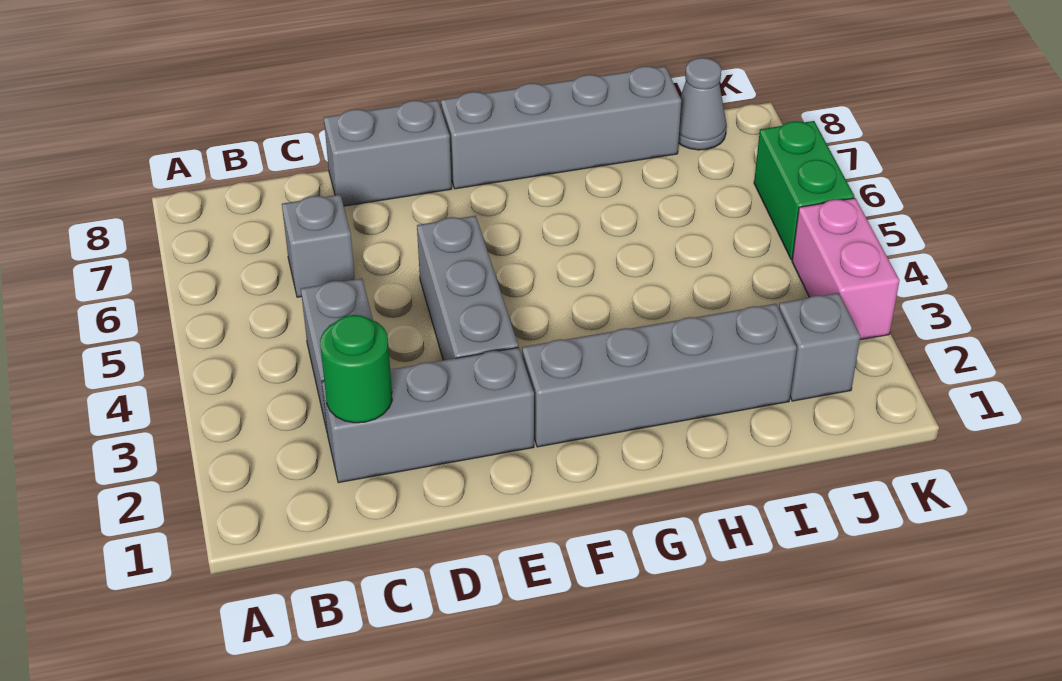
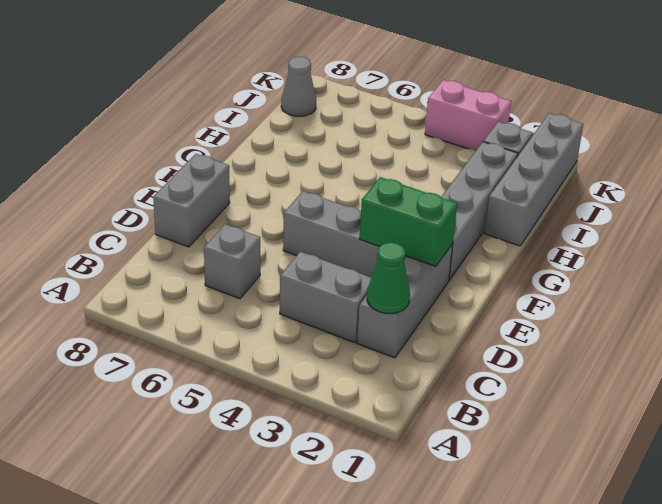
green round brick C2 level 2 -> green cone C2 level 2
grey brick F8:I8 level 1 -> grey brick H1:K1 level 1
green brick K5:K6 level 1 -> green brick E2:E3 level 2

